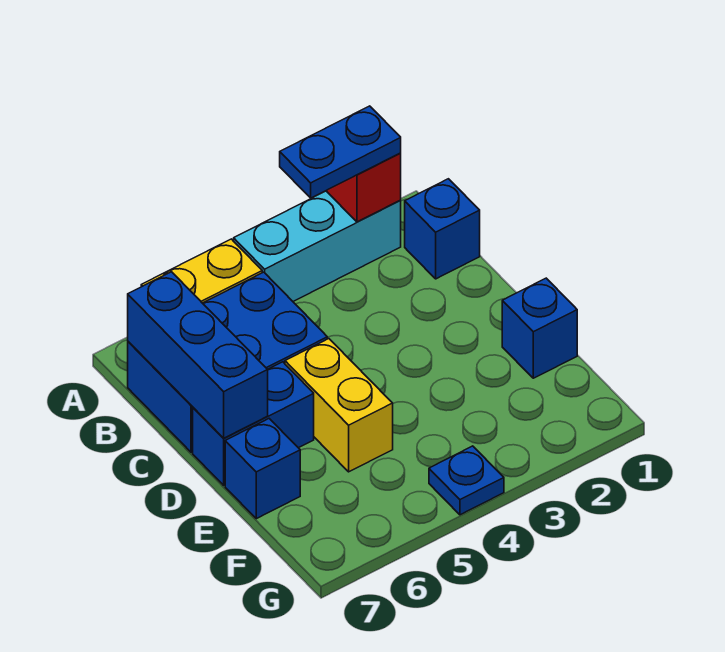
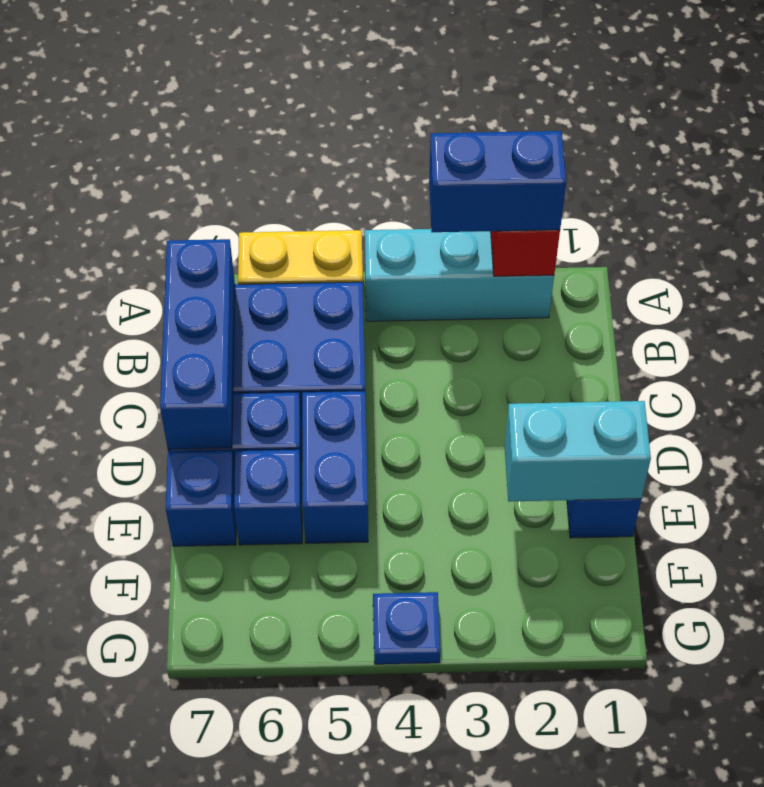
blue plate A2:A3 level 3 -> blue brick A2:A3 level 3
blue brick B1 level 1 -> blue brick E6 level 1
yellow brick D5:E5 level 1 -> blue brick D5:E5 level 1
none -> cyan brick E1:E2 level 2

